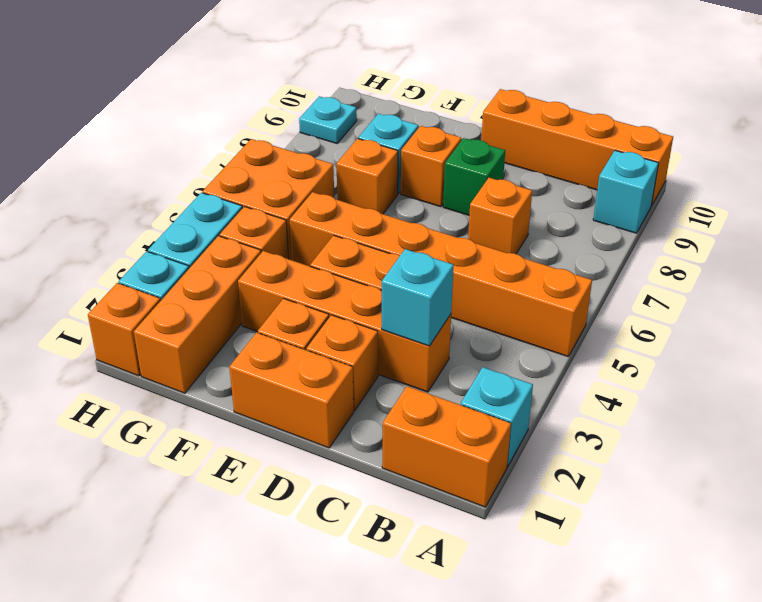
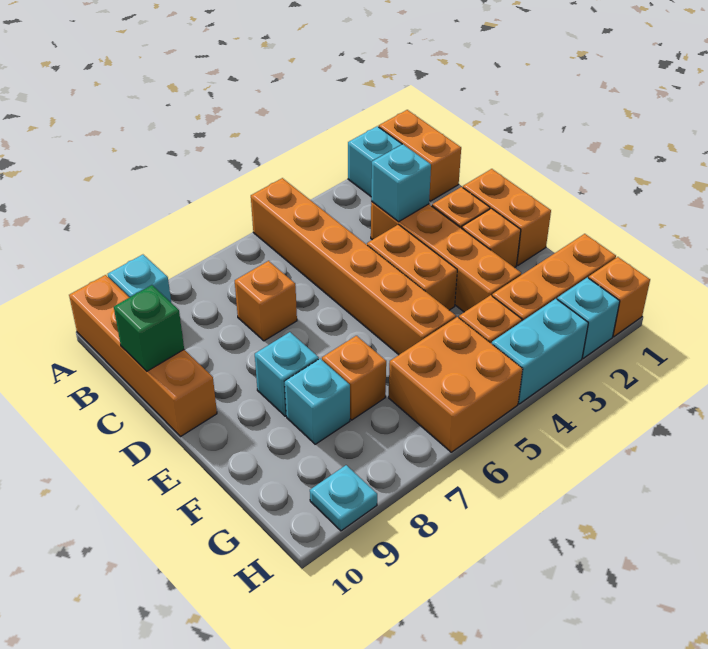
green brick D8 level 1 -> green brick C10 level 2
orange brick E8 level 1 -> cyan brick E8 level 1

